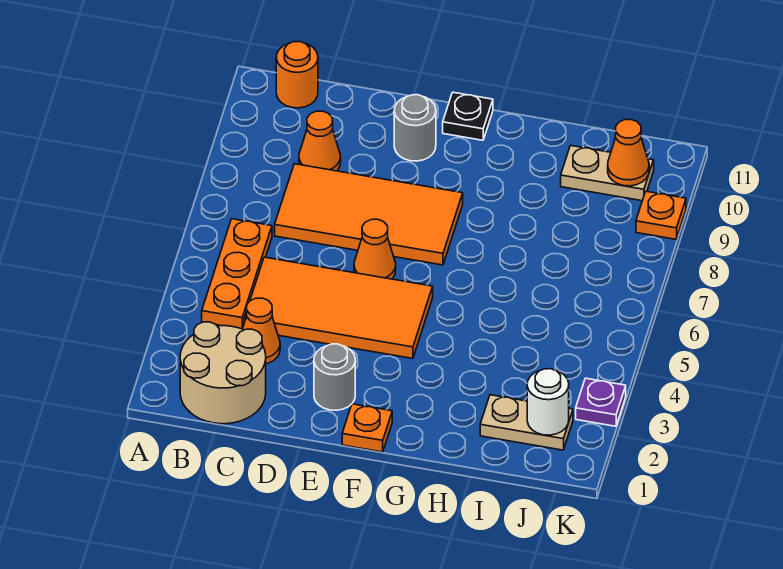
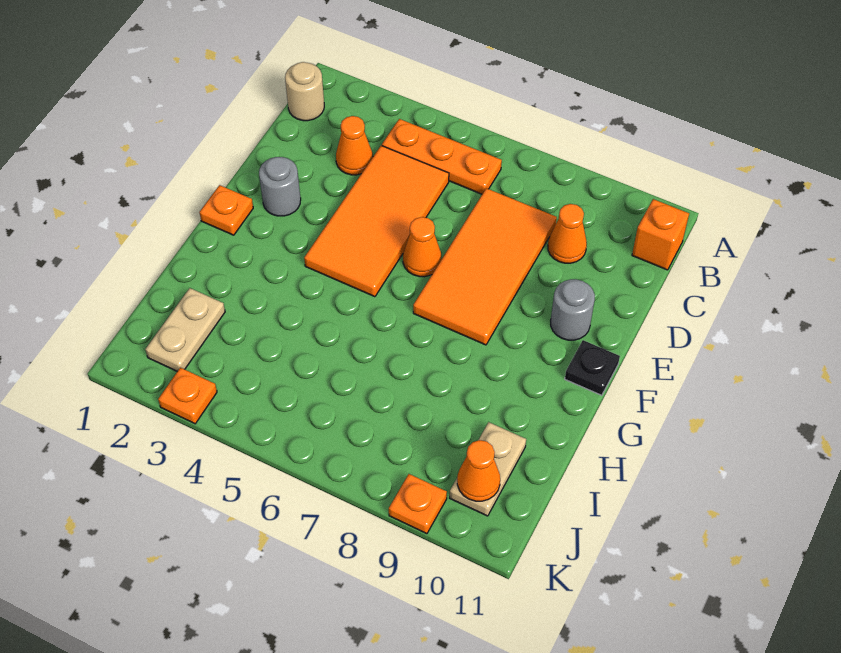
tan round brick B1:C2 level 1 -> tan round brick B1 level 1
orange round brick B11 level 1 -> orange brick B11 level 1
white round brick J2 level 2 -> none
purple plate K3 level 1 -> orange plate K3 level 1

